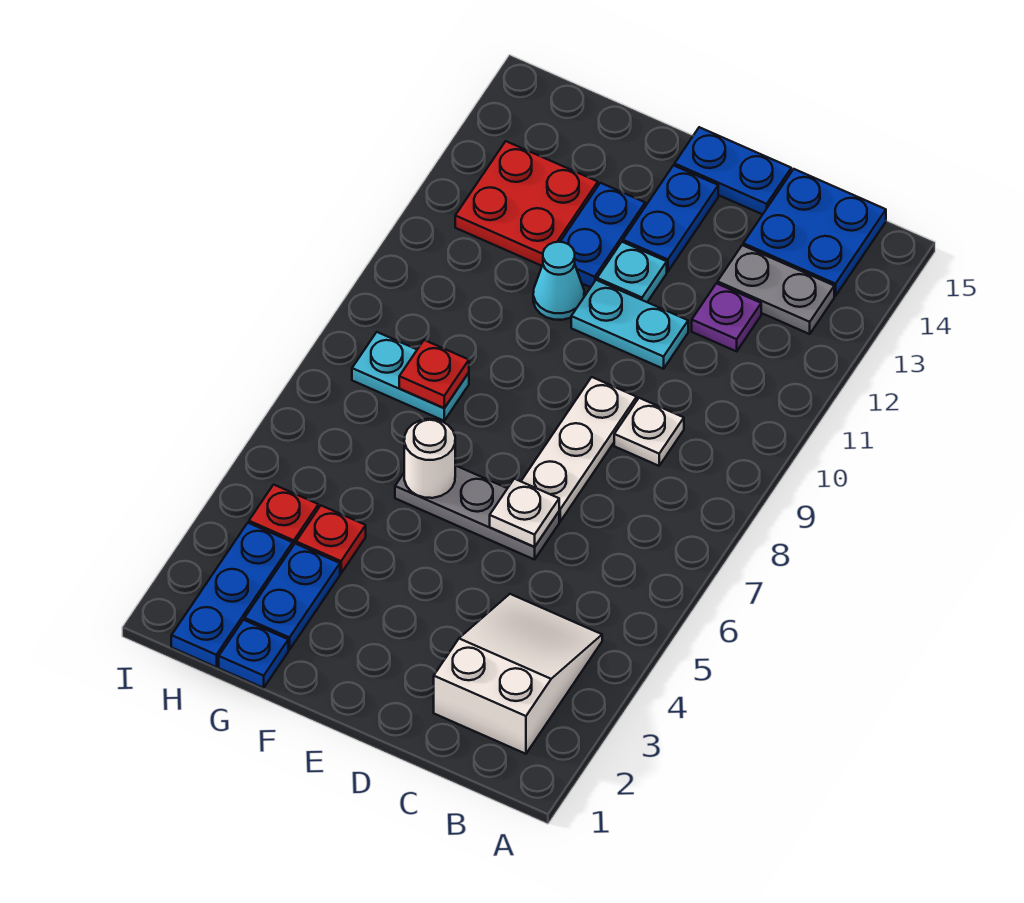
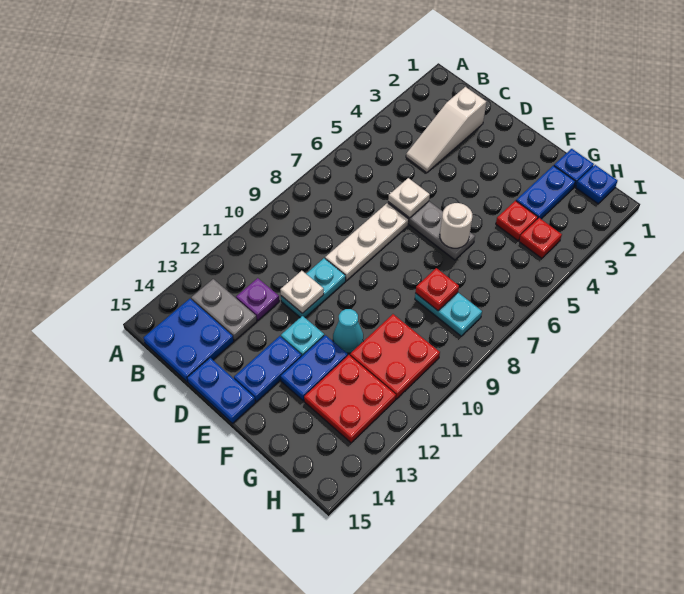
white slope B2:C4 level 1 top 2 -> white slope C2:C4 level 1 top 2
white plate C9 level 1 -> white plate D11 level 2
cyan plate D11:E11 level 1 -> cyan plate D10:D11 level 1
none -> red plate G10:H11 level 1
blue plate H1:H3 level 1 -> blue plate H1 level 1

